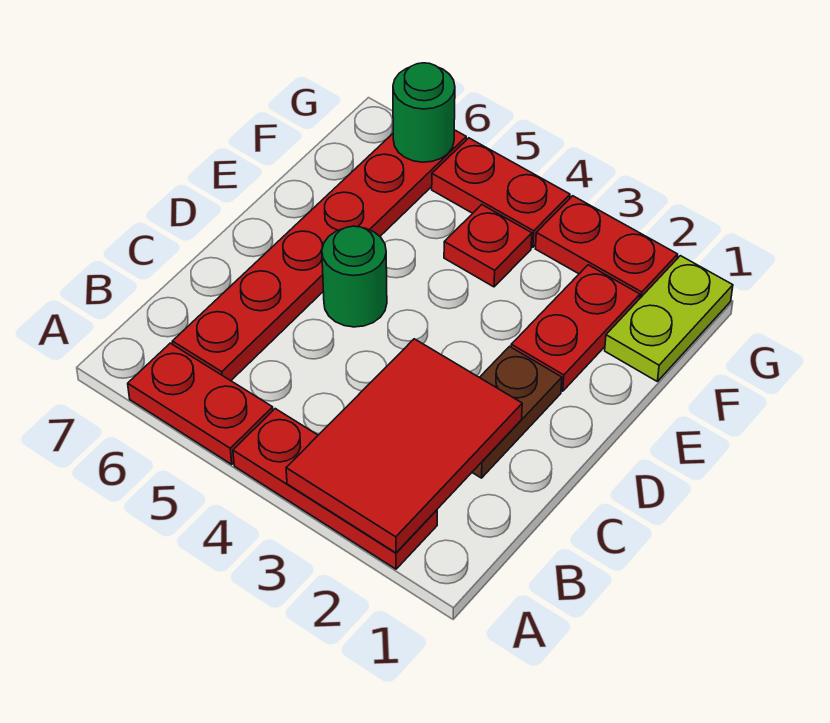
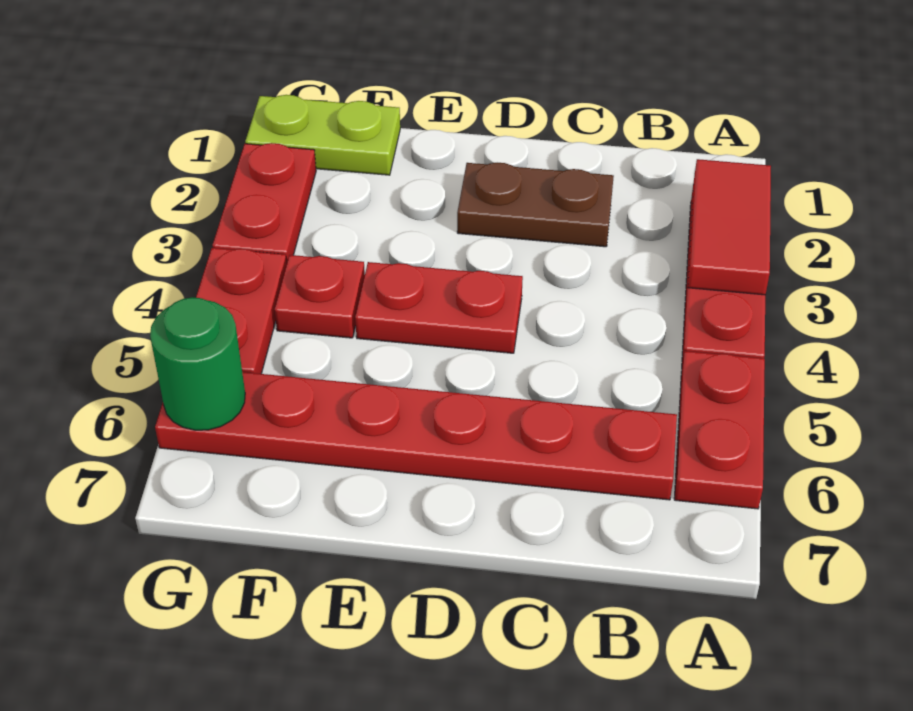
red tile A2:C3 level 2 -> red tile A2:A3 level 2
green round brick D5 level 1 -> none
red plate E2:F2 level 1 -> red plate D4:E4 level 1

